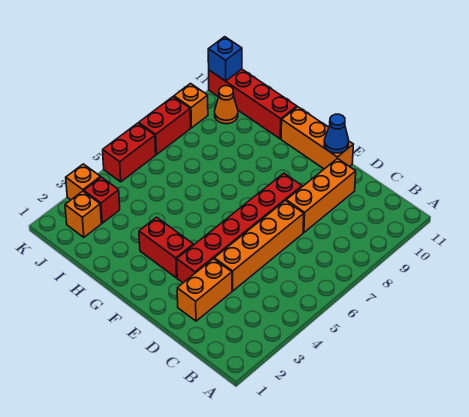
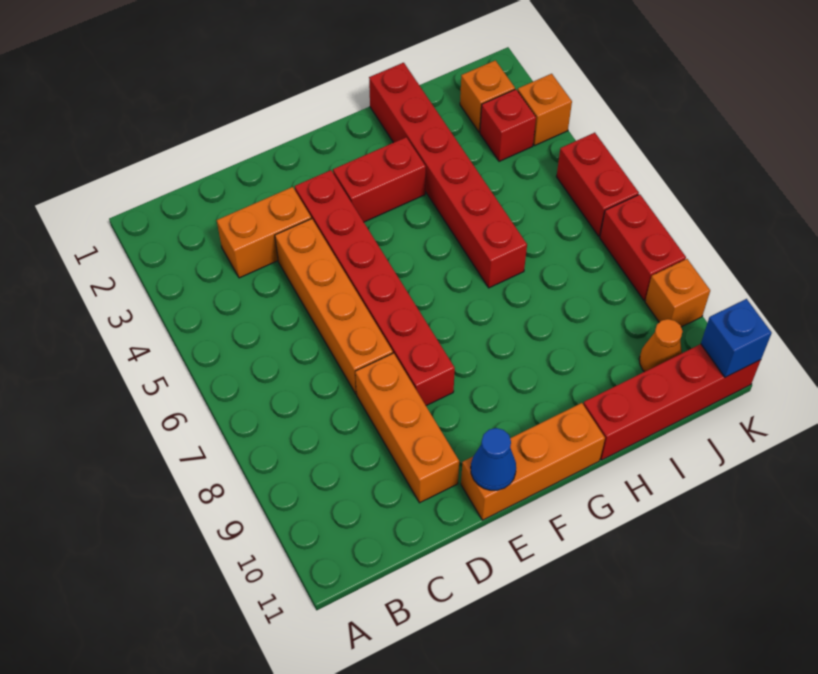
orange brick D2:D3 level 1 -> orange brick C3:D3 level 1
none -> red brick H1:H6 level 1

